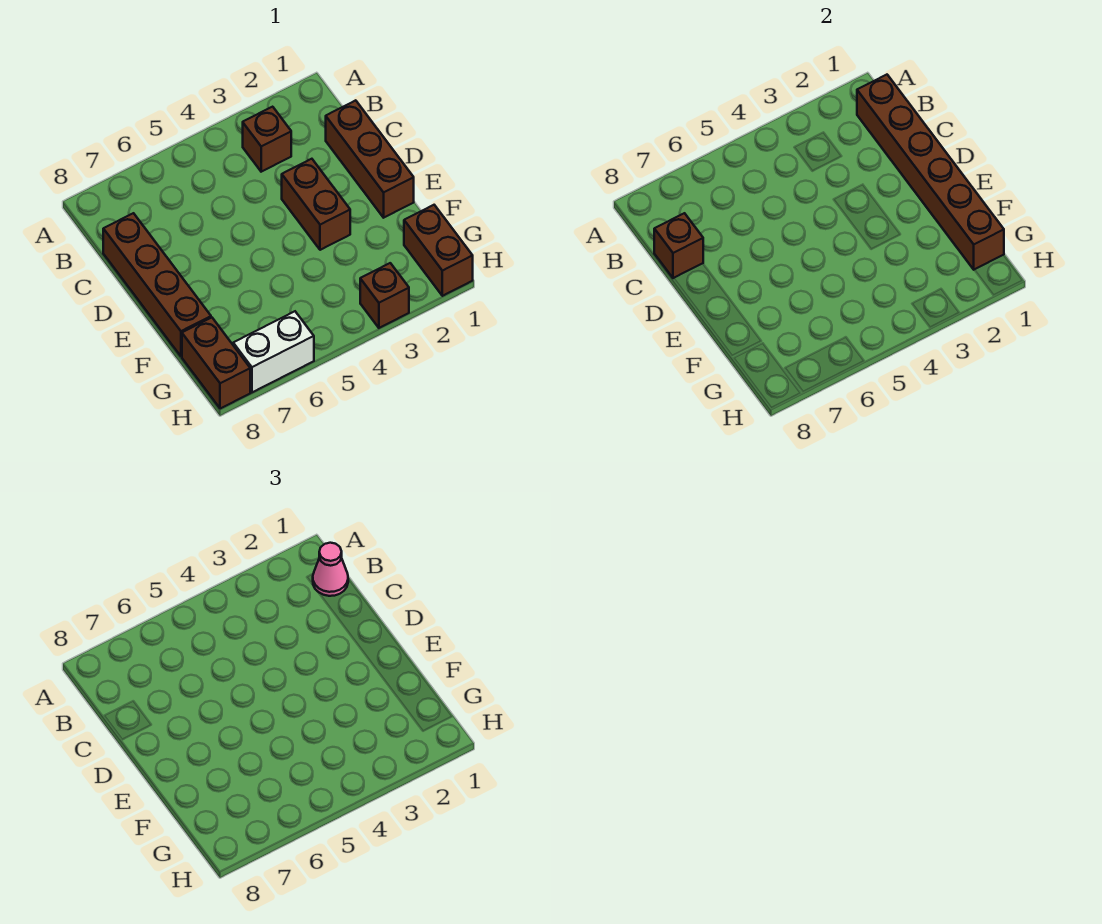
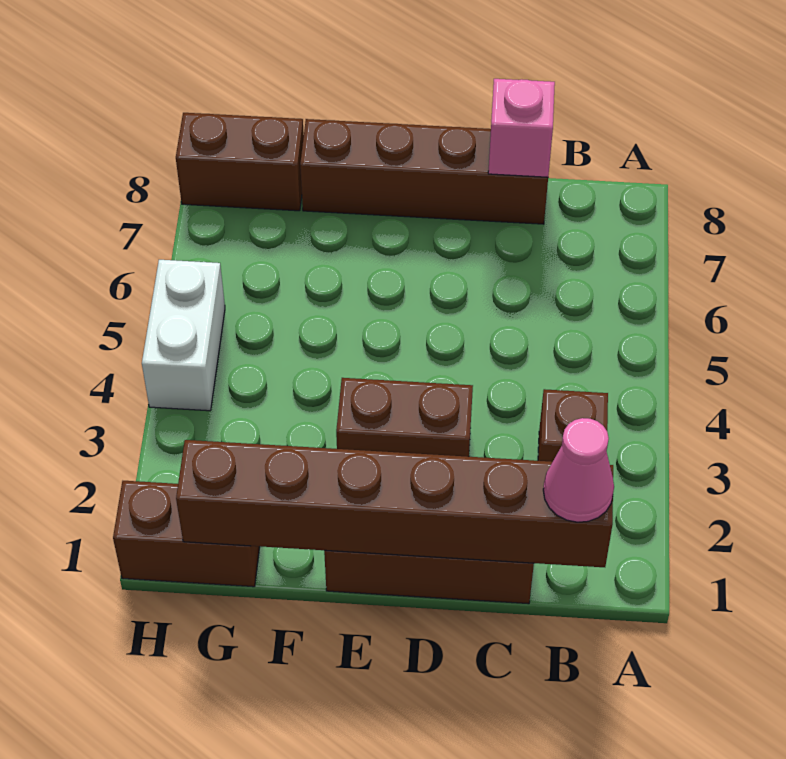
brown brick C8 level 2 -> pink brick C8 level 2
brown brick H3 level 1 -> none
white brick H6:H7 level 1 -> white brick H4:H5 level 1

